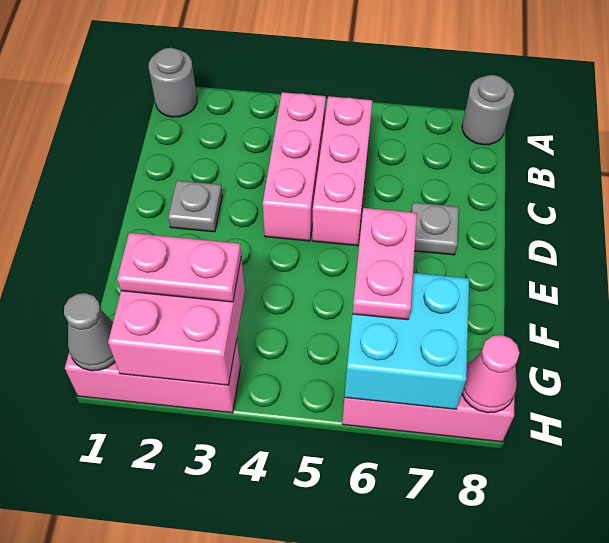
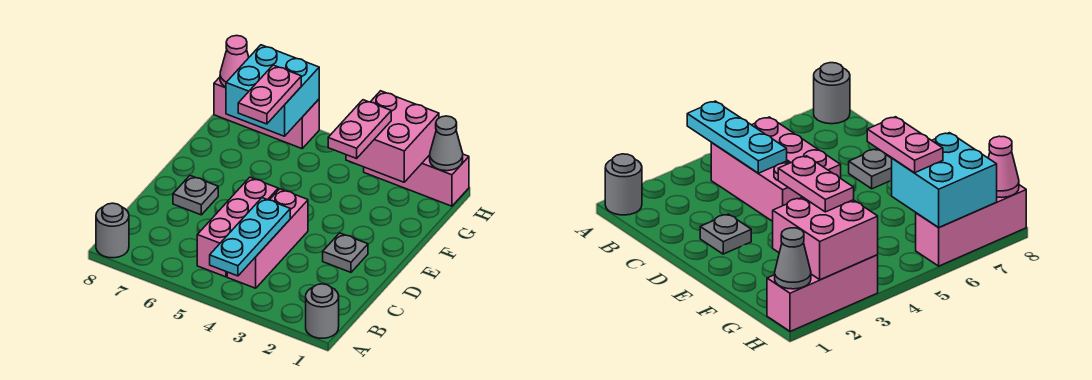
none -> cyan plate A4:C4 level 2
pink plate G2:G3 level 3 -> pink plate F3:G3 level 3

